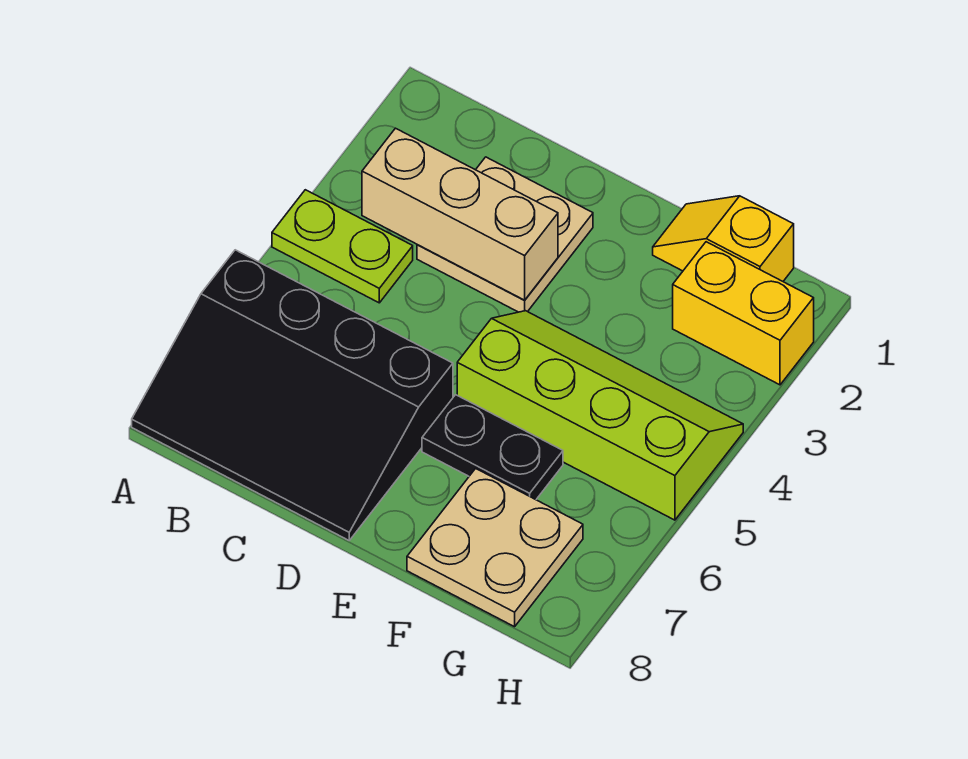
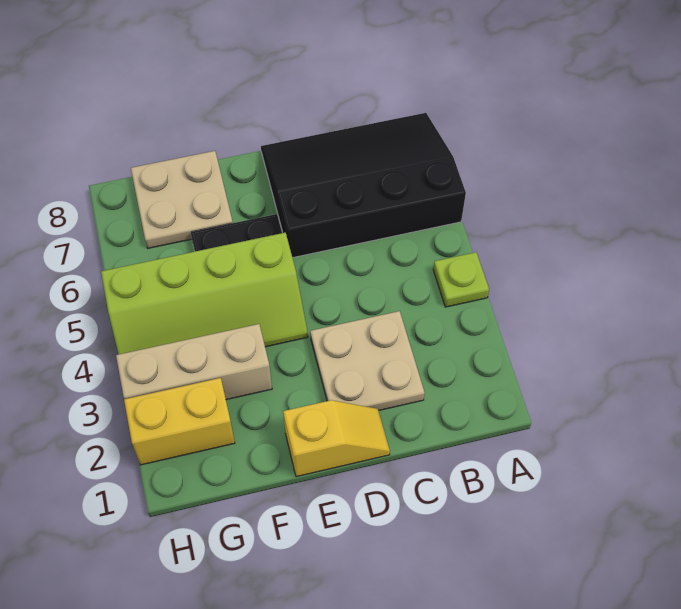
lime plate A4:B4 level 1 -> lime plate A4 level 1
tan brick B3:D3 level 2 -> tan brick F3:H3 level 1
yellow slope F1:G1 level 1 top G -> yellow slope D1:E1 level 1 top E

